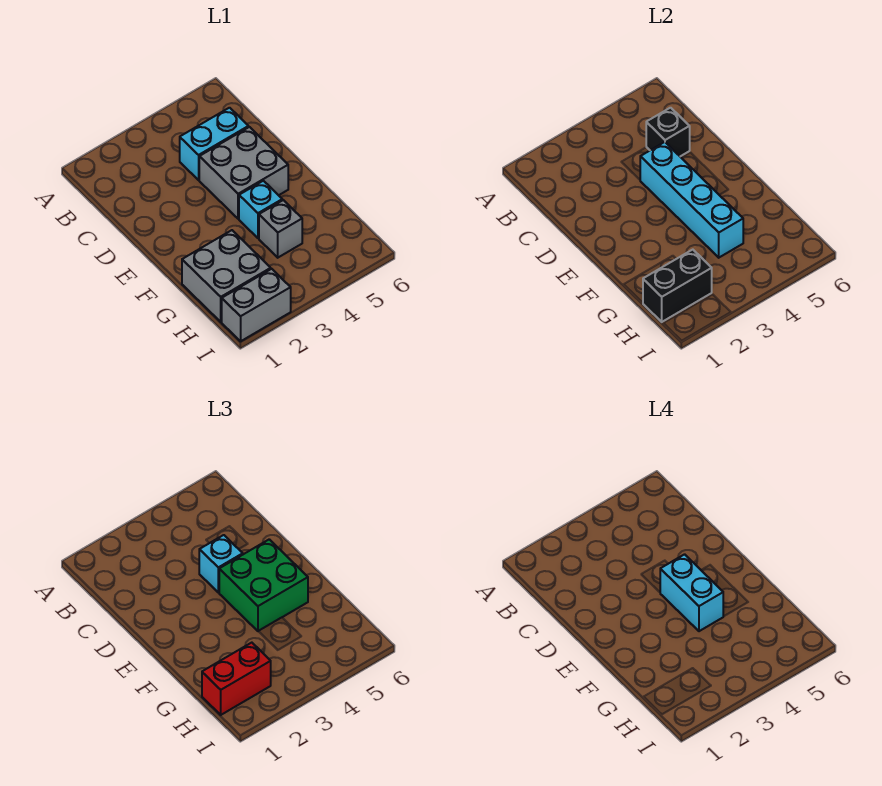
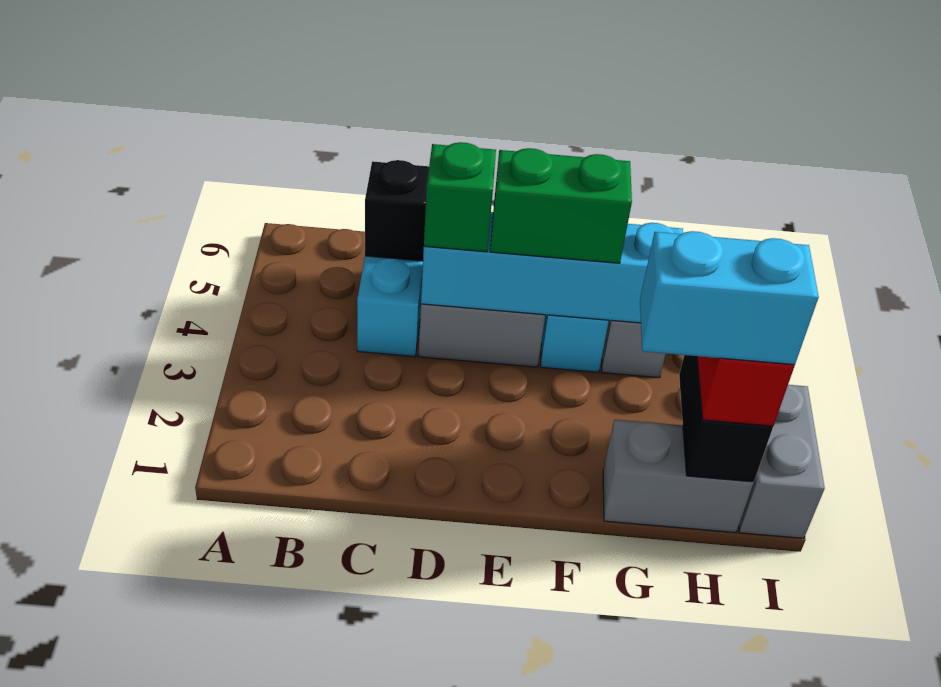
cyan brick D4 level 3 -> green brick D4 level 3
green brick E4:F5 level 3 -> green brick E4:F4 level 3
cyan brick E4:F4 level 4 -> cyan brick G1:H1 level 4
grey brick G1:H2 level 1 -> grey brick G1:H1 level 1

